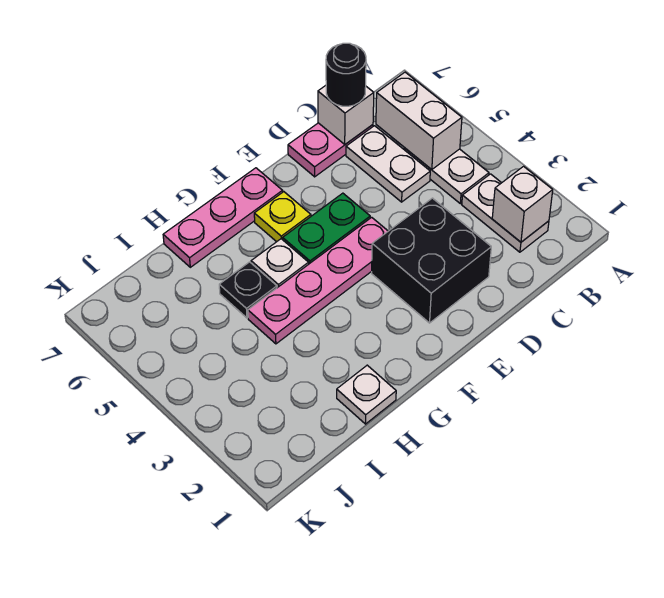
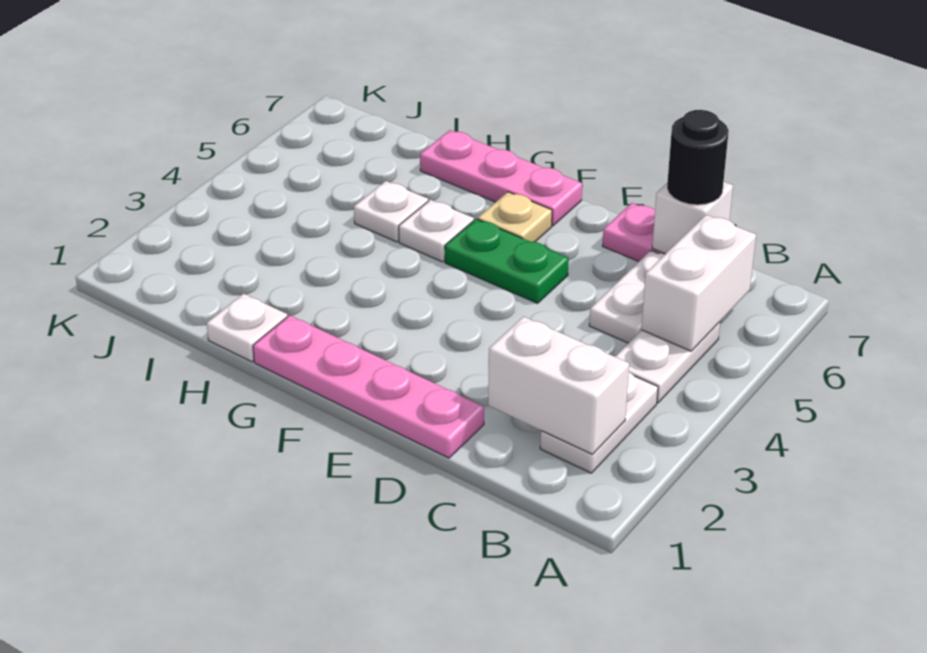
white brick B2 level 2 -> white brick B2:C2 level 2
black brick D2:E3 level 1 -> none
pink plate E4:H4 level 1 -> pink plate D1:G1 level 1
yellow plate F6 level 1 -> tan plate F6 level 1
black plate H5 level 1 -> white plate H5 level 1

